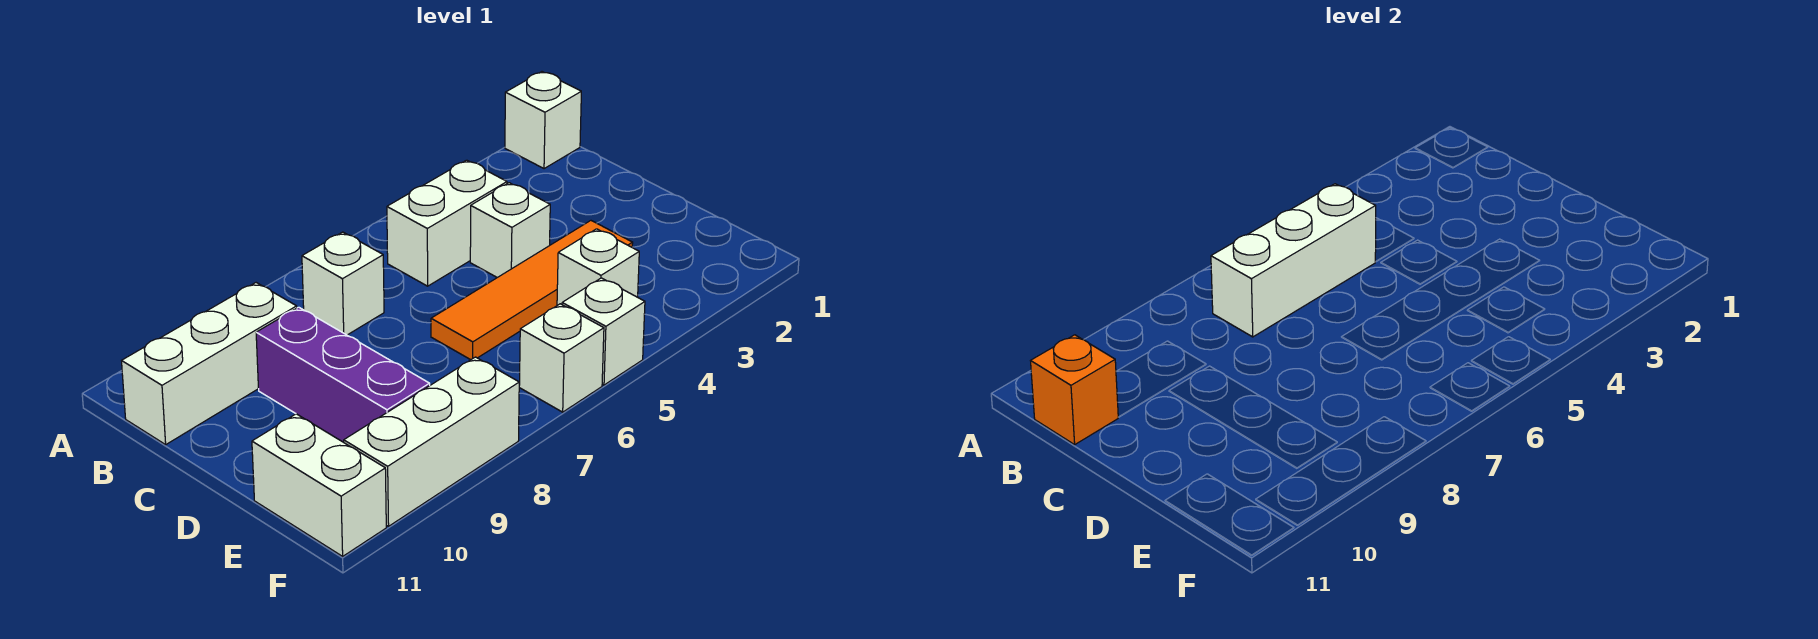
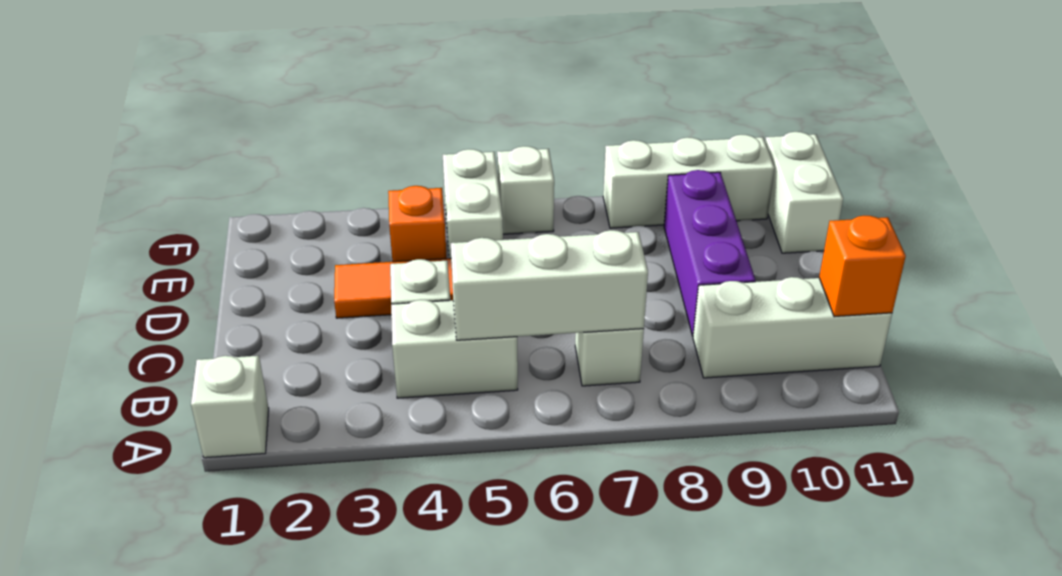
white brick E4 level 1 -> orange brick E4 level 1
white brick F5 level 1 -> white brick E5:F5 level 1

